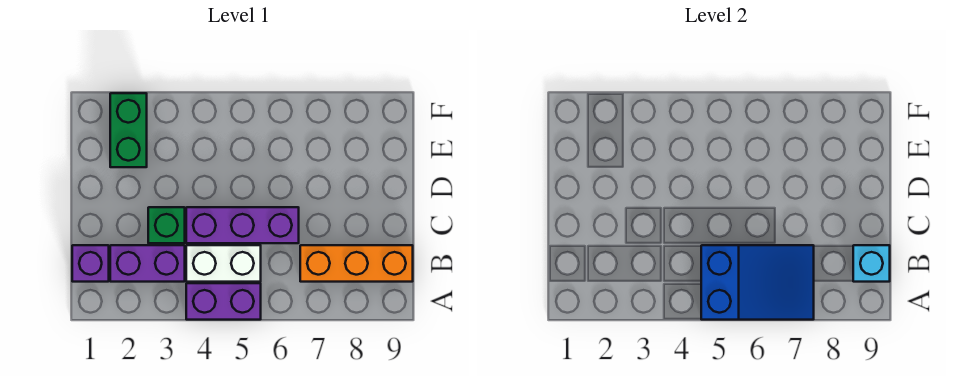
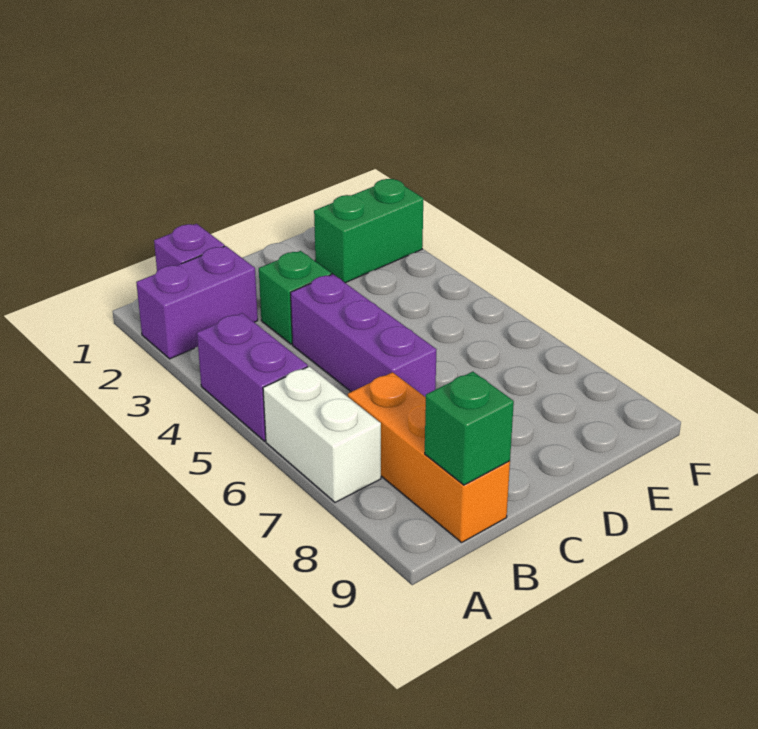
blue slope A5:B7 level 2 top 5 -> none
purple brick B2:B3 level 1 -> purple brick A2:B2 level 1
white brick B4:B5 level 1 -> white brick A6:A7 level 1
cyan brick B9 level 2 -> green brick B9 level 2

